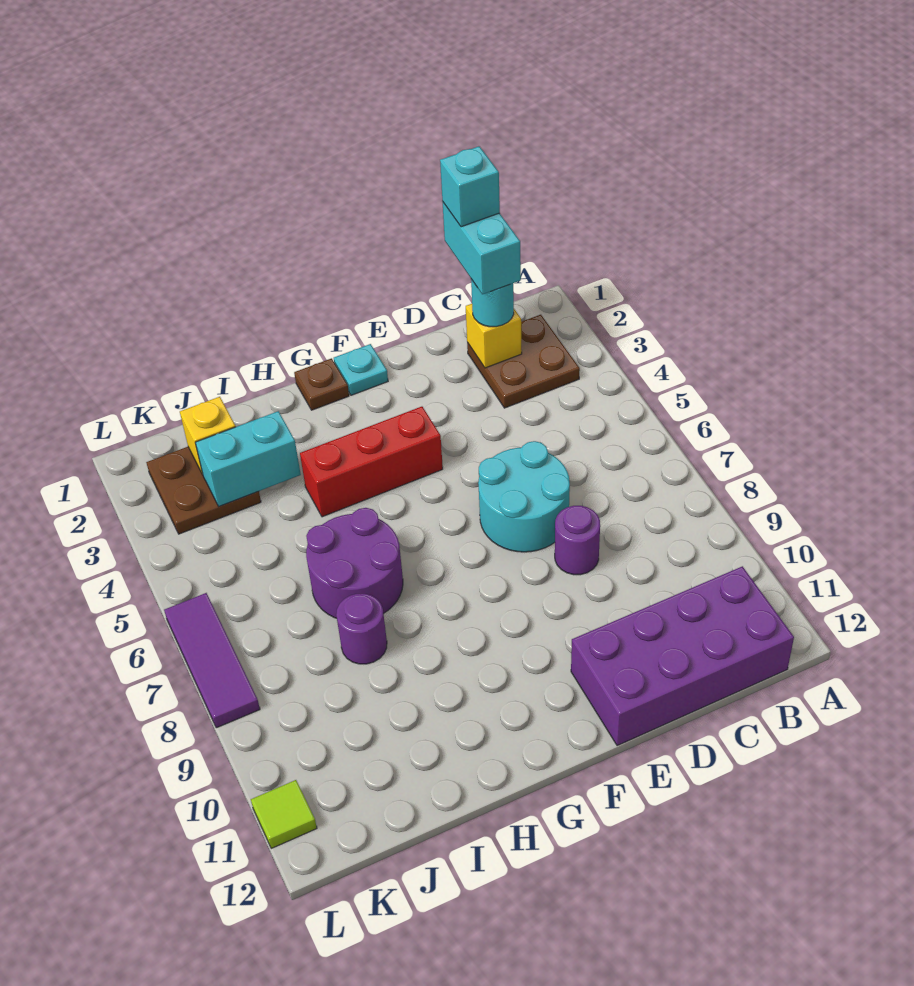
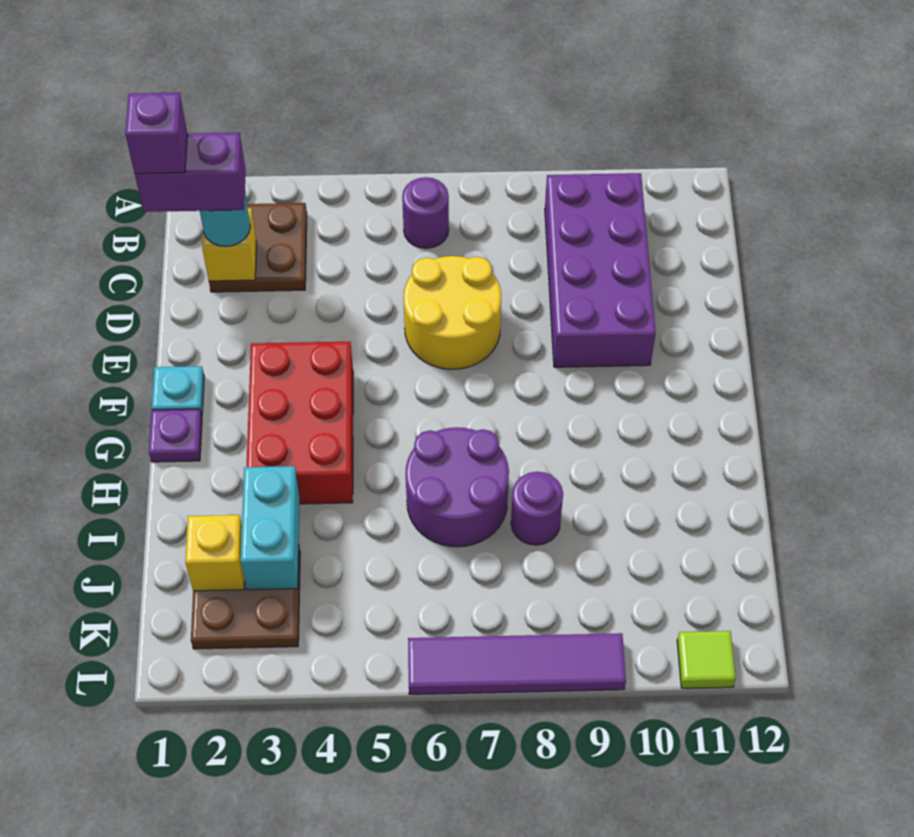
purple brick B11:E12 level 1 -> purple brick B9:E10 level 1
cyan brick C1:C2 level 4 -> purple brick C1:C2 level 4
cyan brick C1 level 5 -> purple brick C1 level 5
cyan round brick D6:E7 level 1 -> yellow round brick D6:E7 level 1
purple round brick D8 level 1 -> purple round brick B6 level 1
red brick F4:H4 level 1 -> red brick F3:H4 level 1
brown plate G1 level 1 -> purple plate G1 level 1
purple tile L6:L8 level 1 -> purple tile L6:L9 level 1

